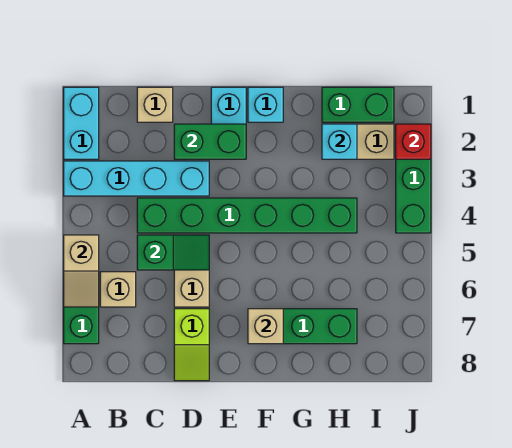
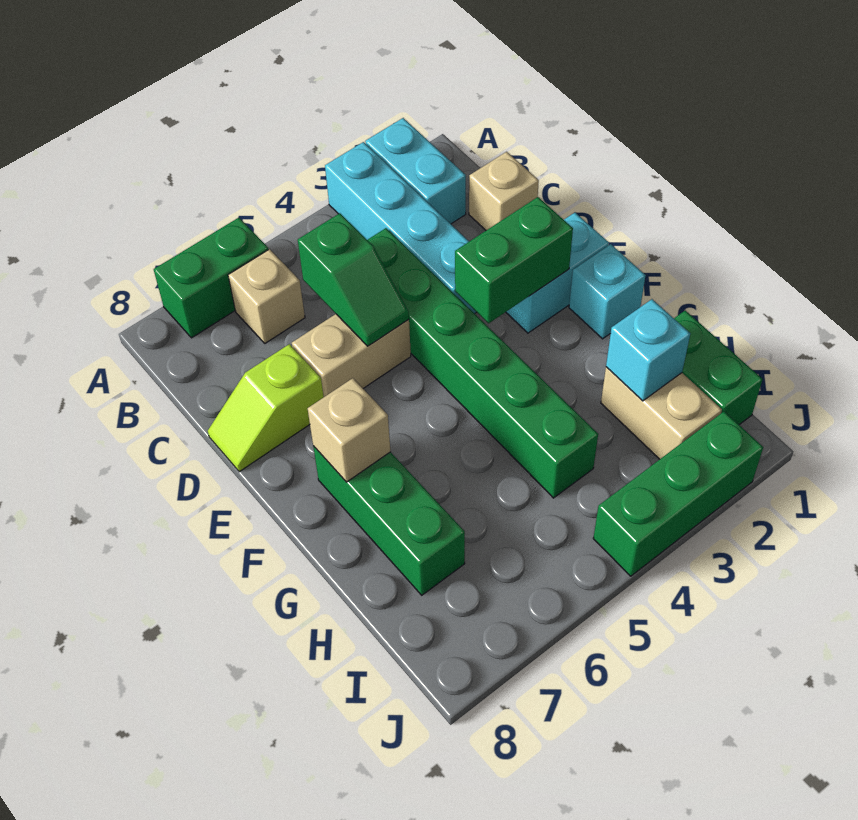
cyan brick A1:A2 level 1 -> cyan brick A2:B2 level 1
tan slope A5:A6 level 2 top 5 -> none
green brick D2:E2 level 2 -> green brick E2:E3 level 2
red brick J2 level 2 -> none

